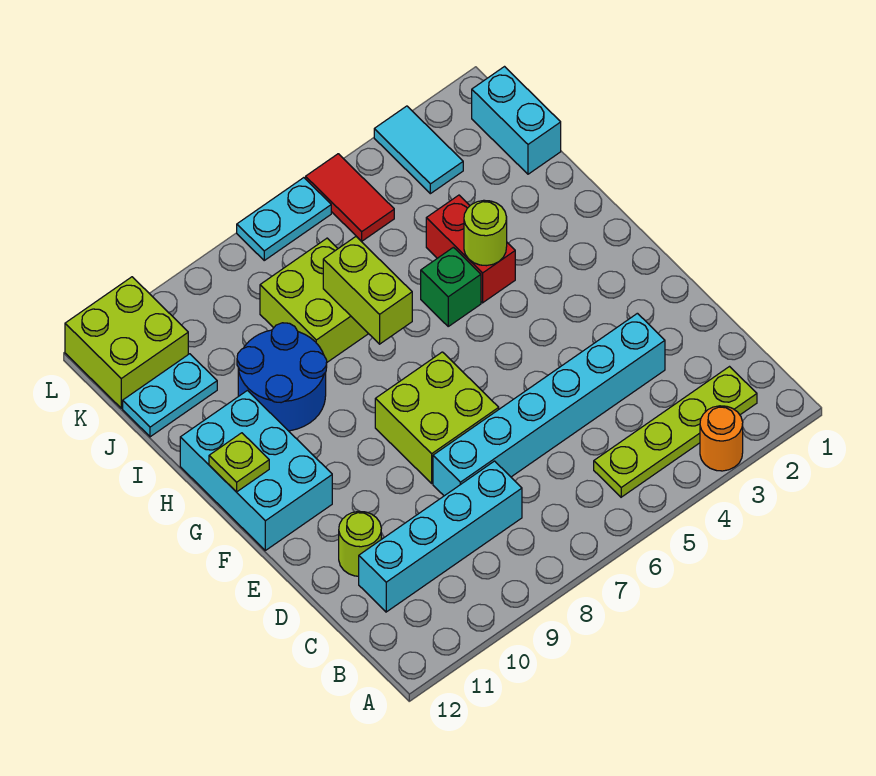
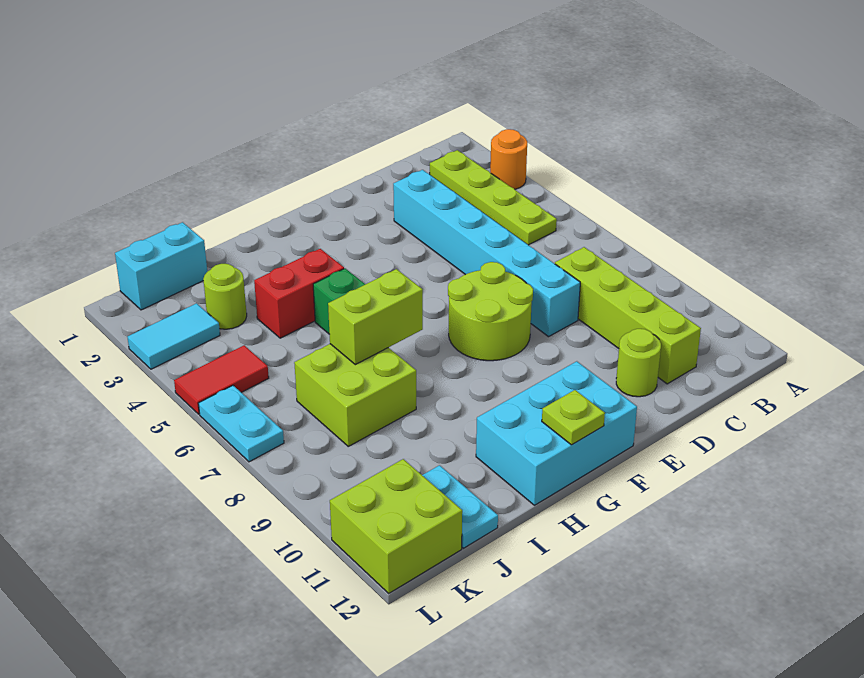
cyan brick C8:C11 level 1 -> lime brick C8:C11 level 1
lime brick E7:F8 level 1 -> lime round brick E7:F8 level 1
lime round brick H4 level 2 -> lime round brick J3 level 1
blue round brick H9:I10 level 1 -> none

